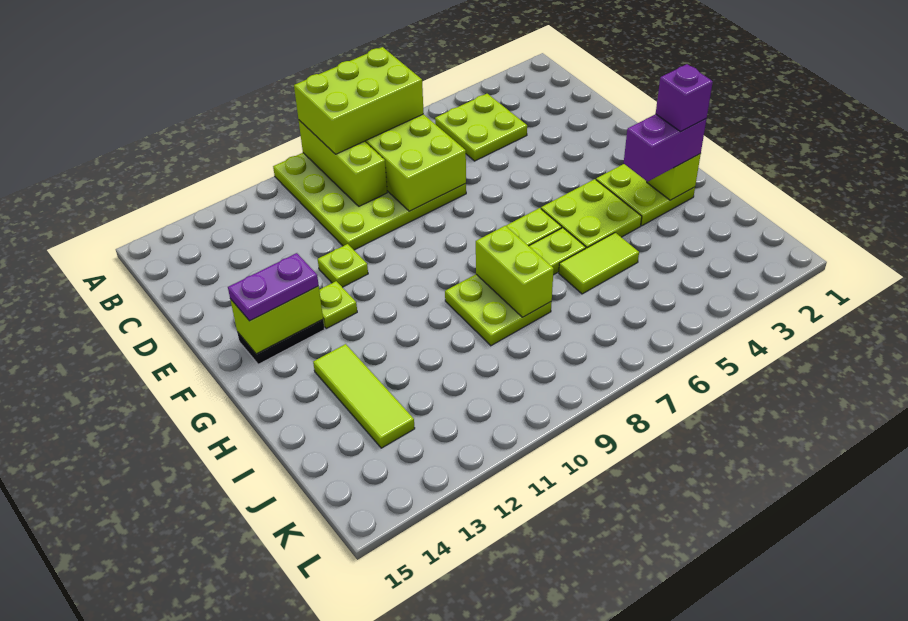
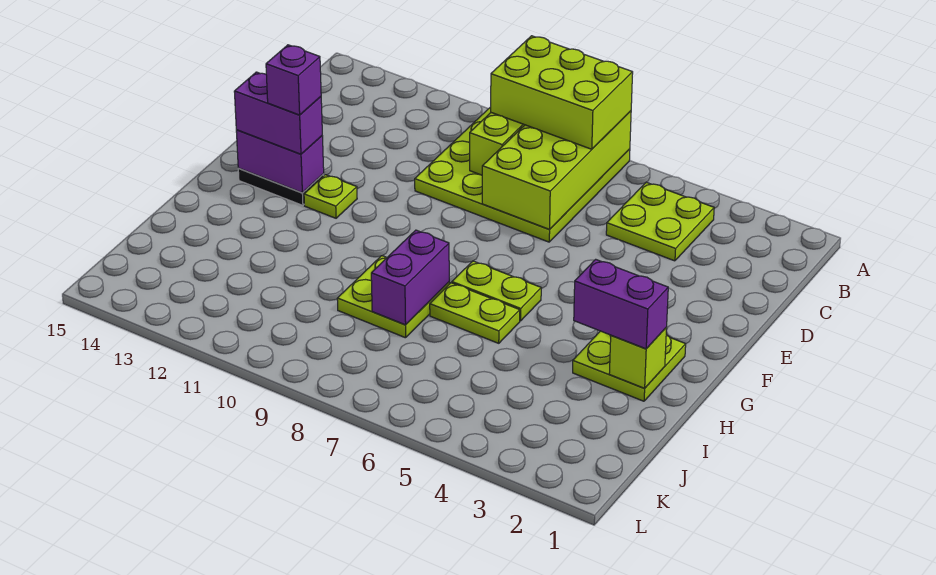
lime plate E11 level 1 -> none
lime brick F13:F14 level 2 -> purple brick F13:F14 level 2
purple plate F13:F14 level 3 -> purple brick F13:F14 level 3
lime plate G4:H5 level 1 -> none
purple brick H2 level 4 -> purple brick F13 level 4
lime brick H8:I8 level 2 -> purple brick H8:I8 level 2
lime tile H13:J13 level 1 -> none
lime tile I5:I6 level 1 -> none

